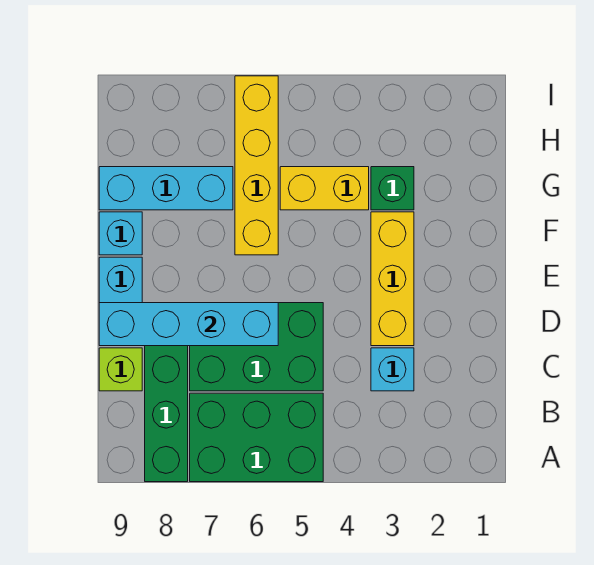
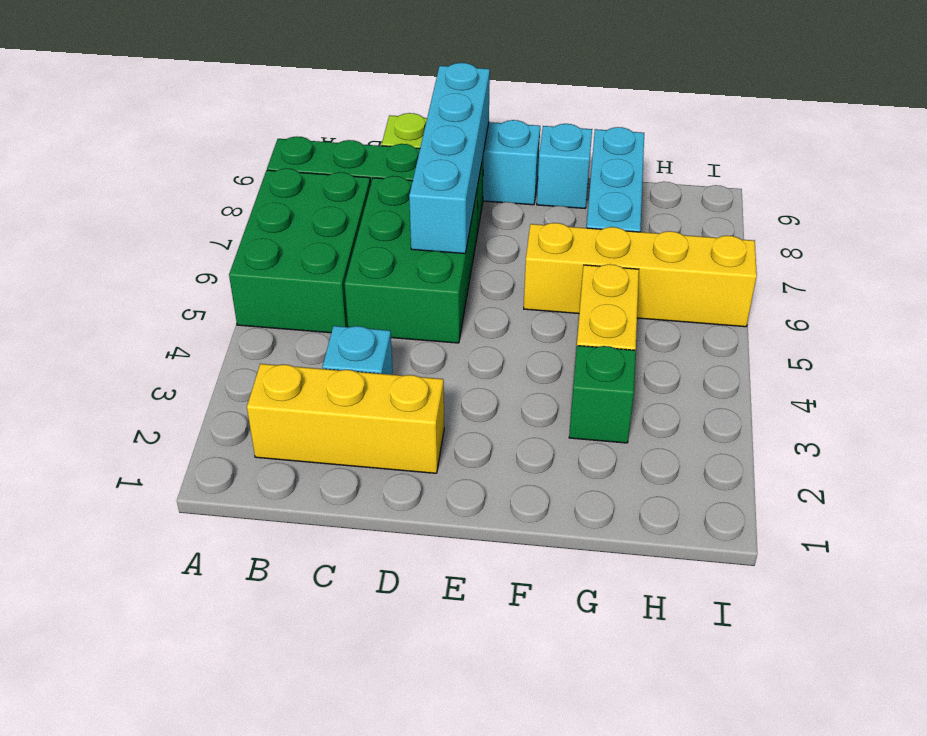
yellow brick D3:F3 level 1 -> yellow brick B2:D2 level 1

